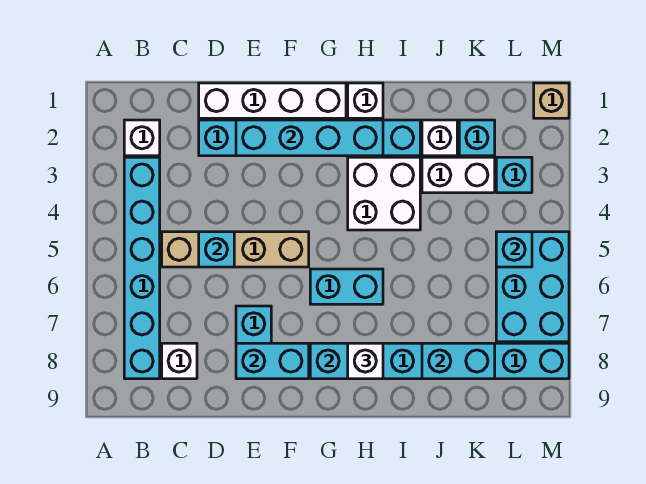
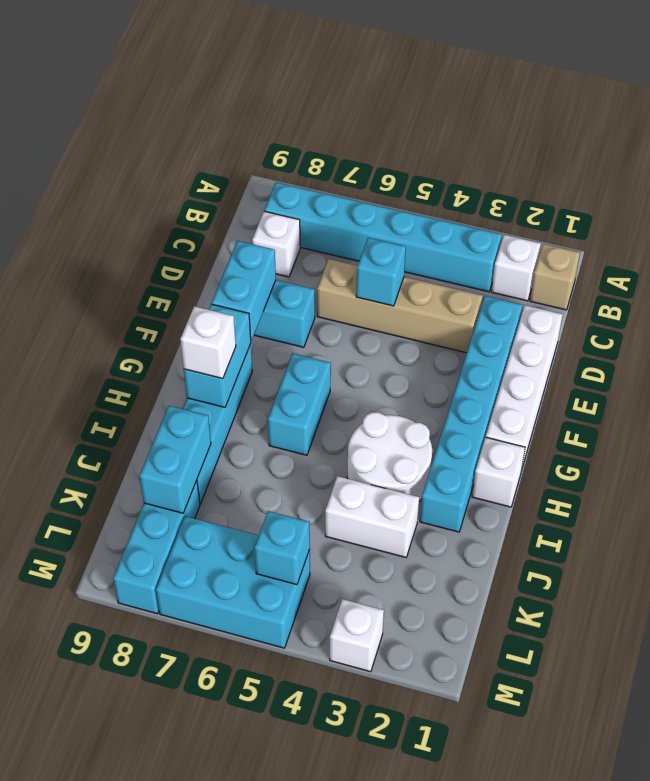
tan brick C5:F5 level 1 -> tan brick D3:D6 level 1
cyan brick E2:H2 level 2 -> none
white brick H3:I4 level 1 -> white round brick H3:I4 level 1
white brick J2 level 1 -> white brick M3 level 1
white brick J3:K3 level 1 -> white brick J3:J4 level 1
cyan brick K2 level 1 -> none
cyan brick L3 level 1 -> none
tan brick M1 level 1 -> tan brick B1 level 1

